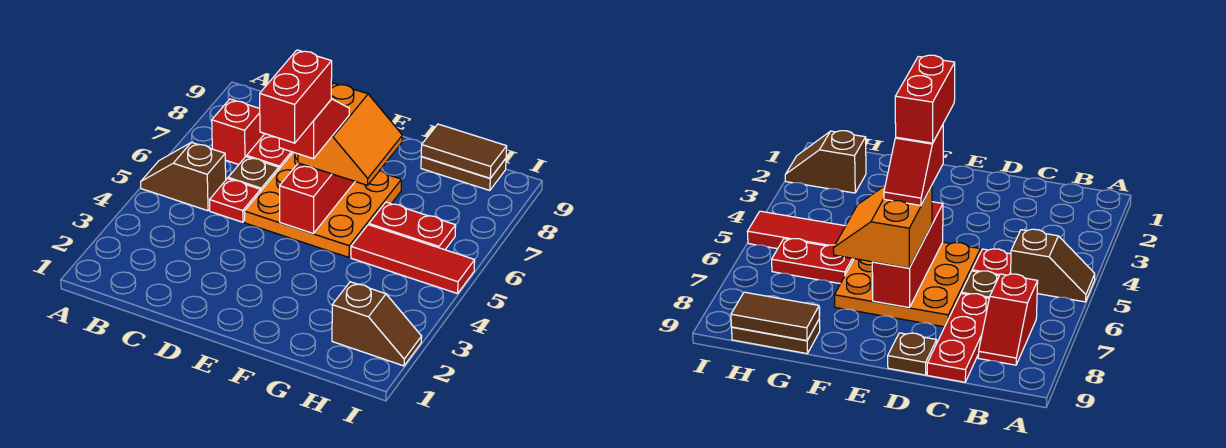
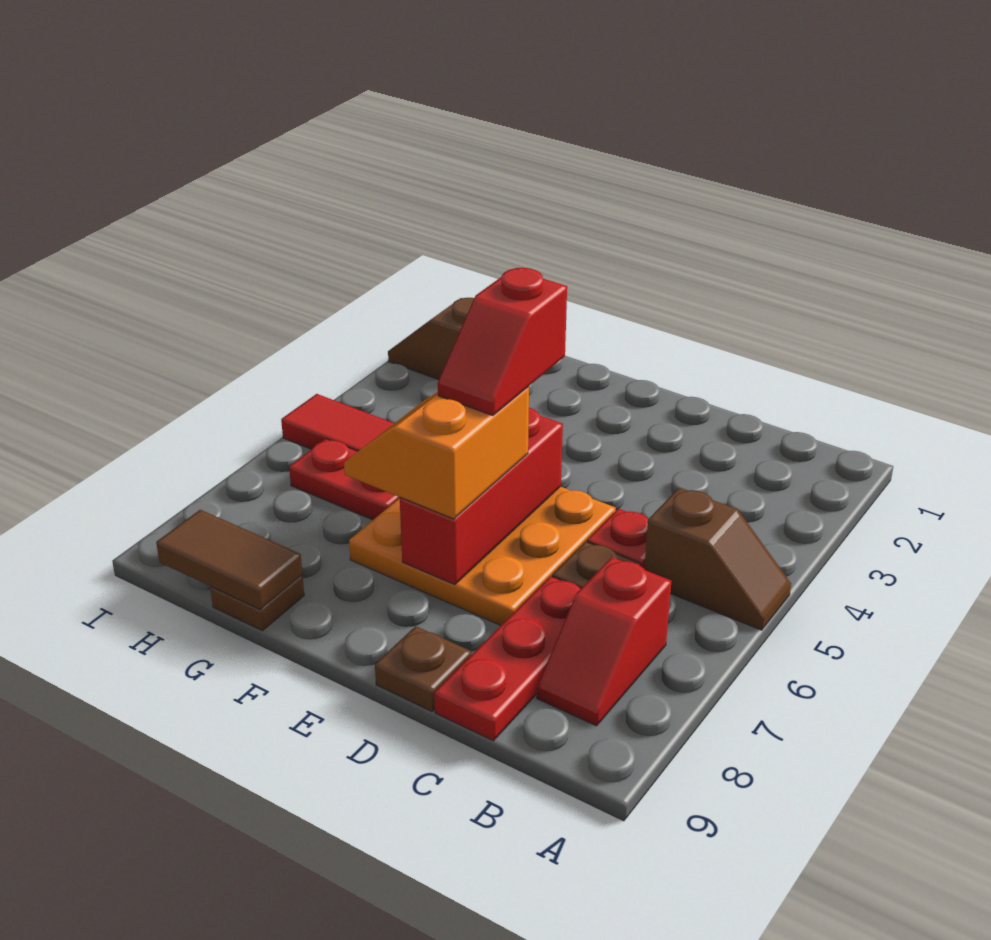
red brick E4:E5 level 5 -> none
brown plate G9:H9 level 1 -> brown plate G9 level 1

